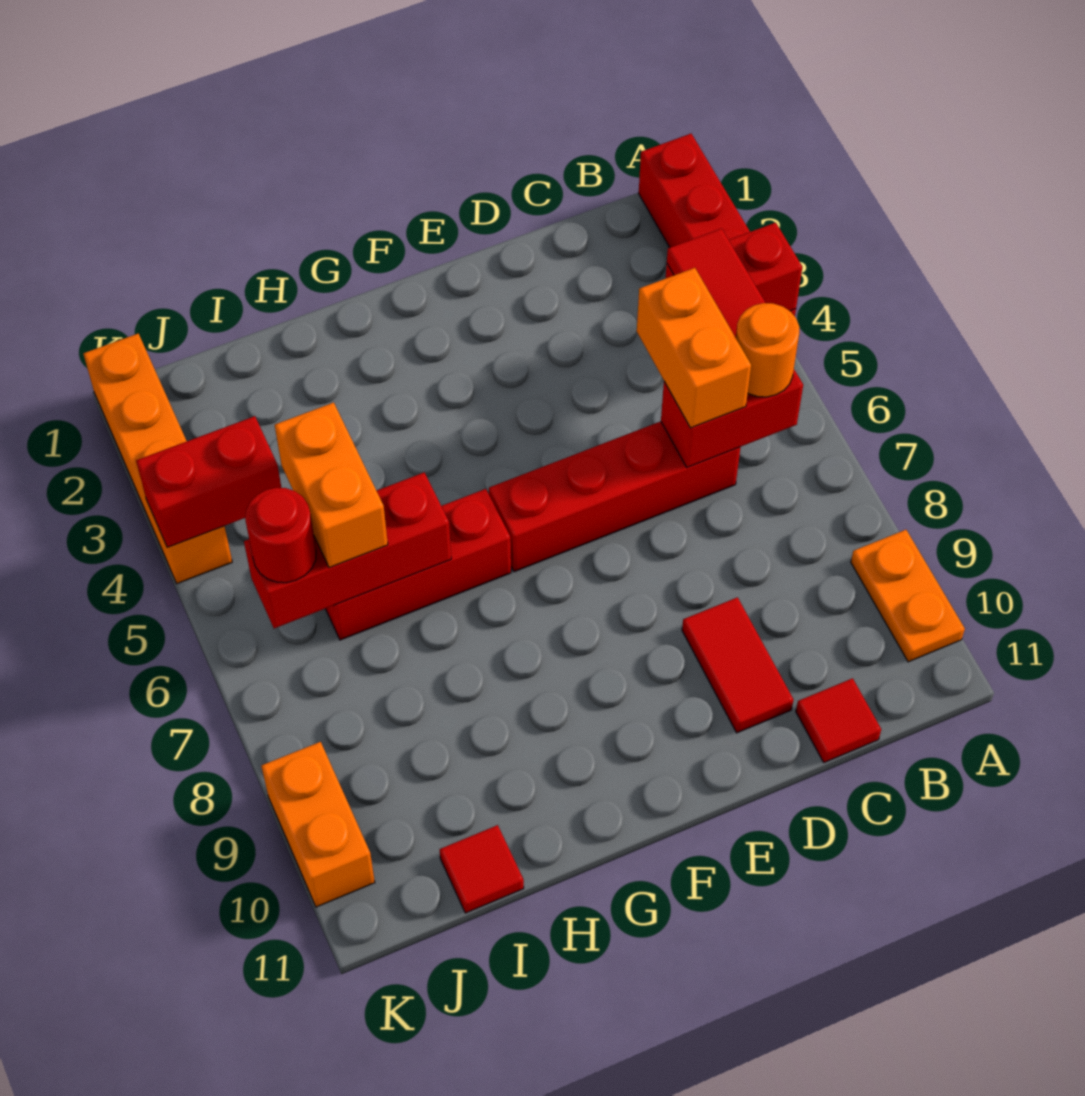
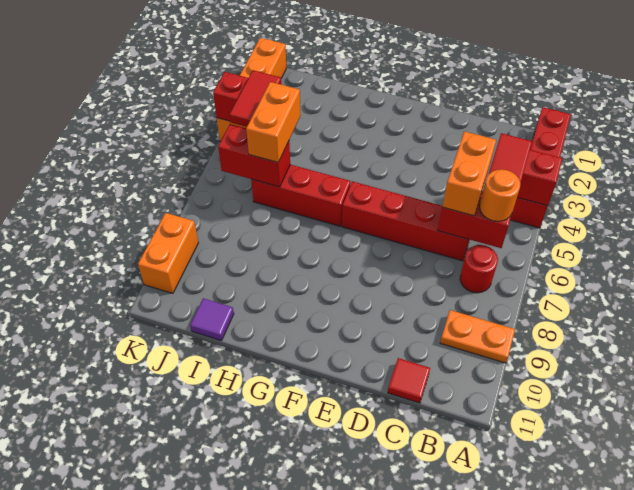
orange plate A9:A10 level 1 -> orange plate A9:B9 level 1
red tile D9:D10 level 1 -> red tile J4:J5 level 3
red brick H6:J6 level 2 -> red brick I6:J6 level 2
red tile I11 level 1 -> purple tile I11 level 1
red round brick J6 level 3 -> red round brick B7 level 1

